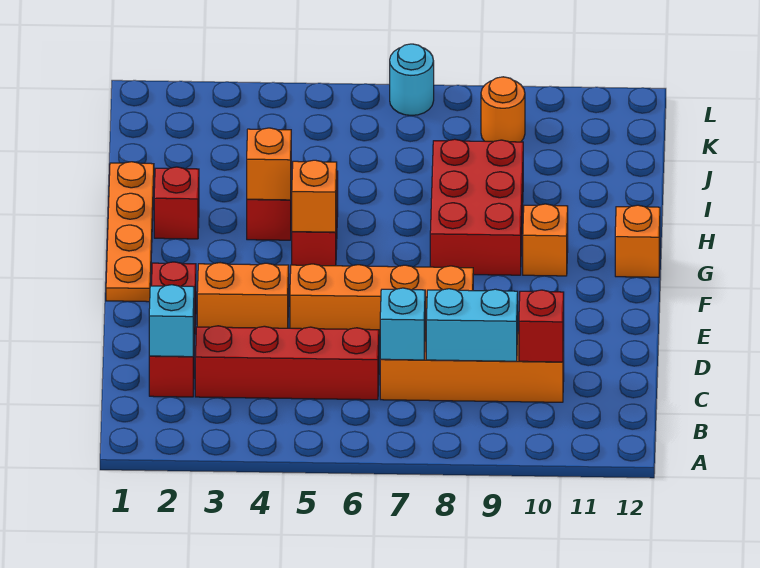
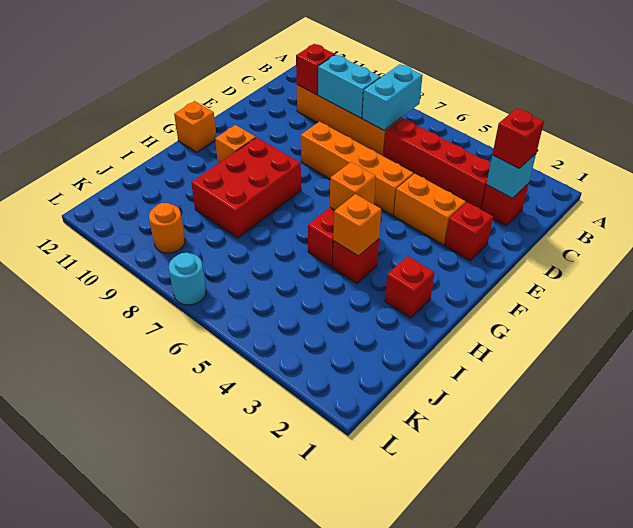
none -> red brick C2 level 3
cyan brick C7 level 2 -> cyan brick B7:C7 level 2
orange plate F1:I1 level 1 -> none

